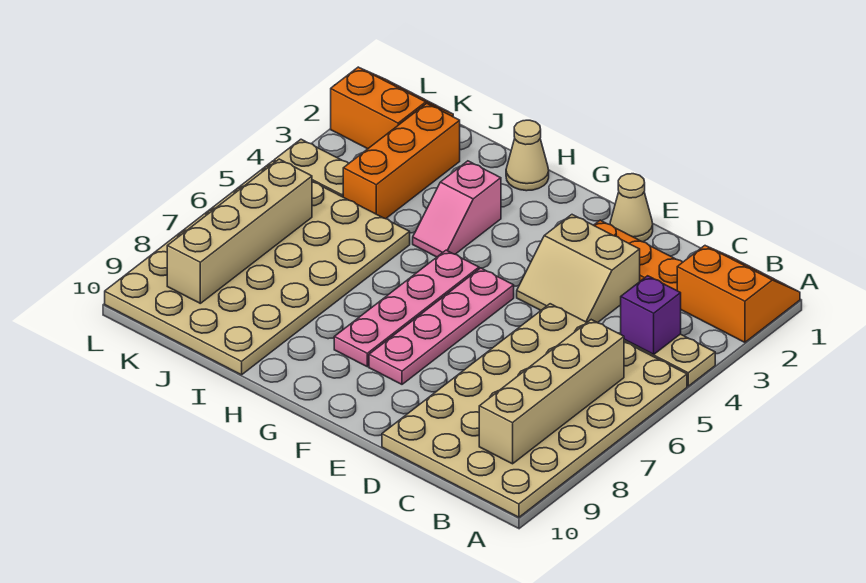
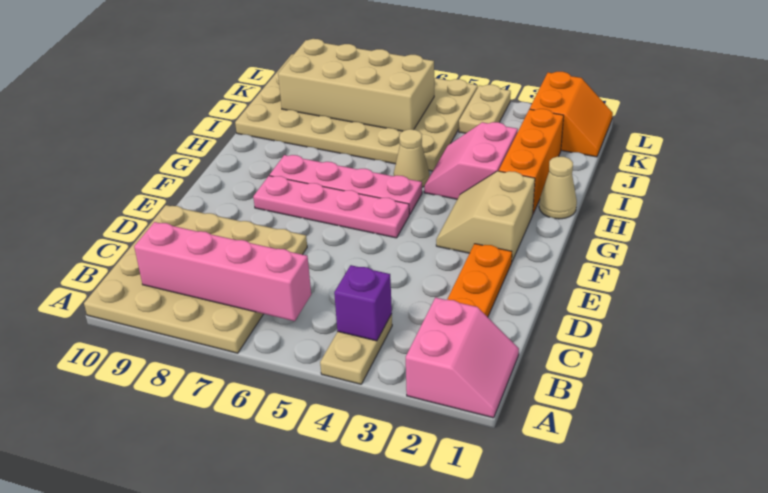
orange slope A1:B2 level 1 top 2 -> pink slope A1:B2 level 1 top 2
tan plate A5:D10 level 1 -> tan plate A7:D10 level 1
tan brick B6:B9 level 2 -> pink brick B6:B9 level 2
tan slope D3:E4 level 1 top 3 -> tan slope F2:G3 level 1 top 2
tan cone E1 level 1 -> tan cone H5 level 1
pink slope H3:H4 level 1 top 3 -> pink slope H3:I4 level 1 top 3
orange brick J2:J4 level 1 -> orange brick H2:J2 level 1
tan brick K6:K9 level 2 -> tan brick J6:K9 level 2

